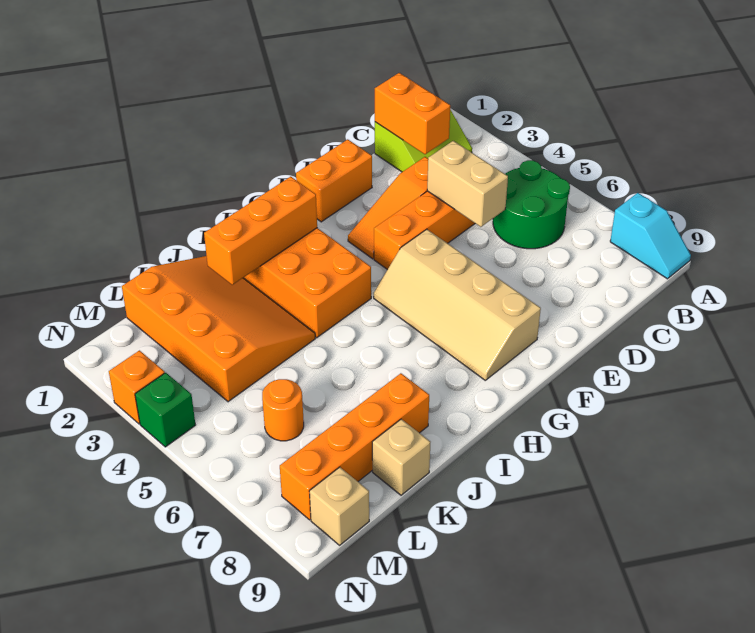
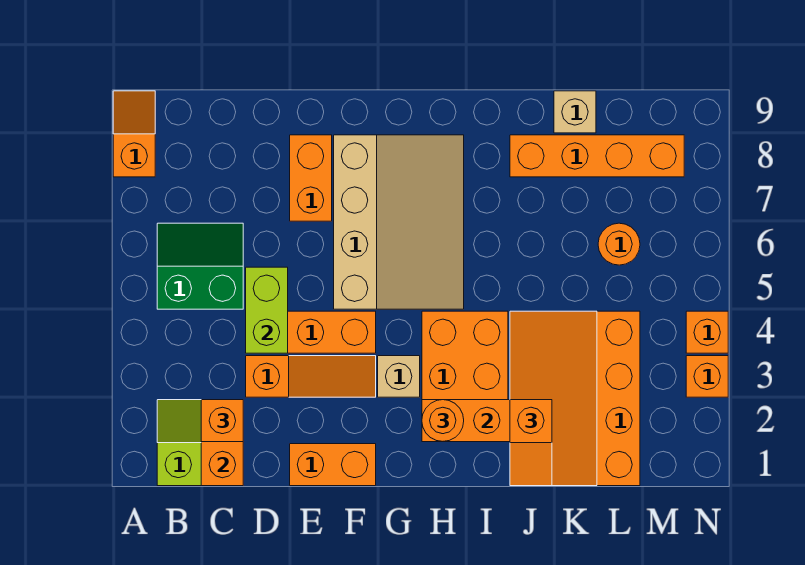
cyan slope A8:A9 level 1 top 8 -> orange slope A8:A9 level 1 top 8
green round brick B5:C6 level 1 -> green slope B5:C6 level 1 top 5
none -> orange brick C2 level 3
tan brick D4:D5 level 2 -> lime brick D4:D5 level 2
none -> orange brick E7:E8 level 1
tan slope F5:G8 level 1 top F -> tan slope F5:H8 level 1 top F
none -> orange round brick H2 level 3
none -> orange slope J1:J2 level 3 top 2
tan brick M9 level 1 -> tan brick G3 level 1
green brick N4 level 1 -> orange brick N4 level 1

